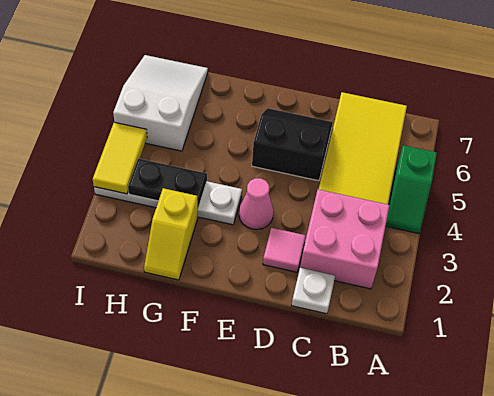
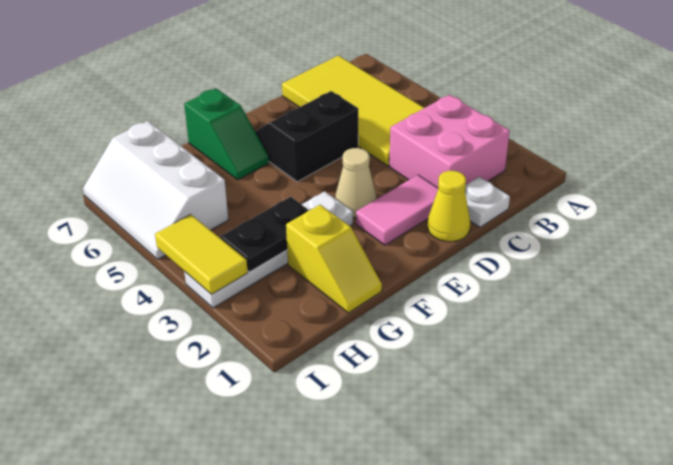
green slope A4:A5 level 1 top 5 -> green slope F6:F7 level 1 top 7
none -> yellow cone D1 level 1
pink tile D2 level 1 -> pink tile D2:E2 level 1
pink cone E3 level 1 -> tan cone E3 level 1
white slope H5:I7 level 1 top 5 -> white slope H5:I7 level 1 top H

